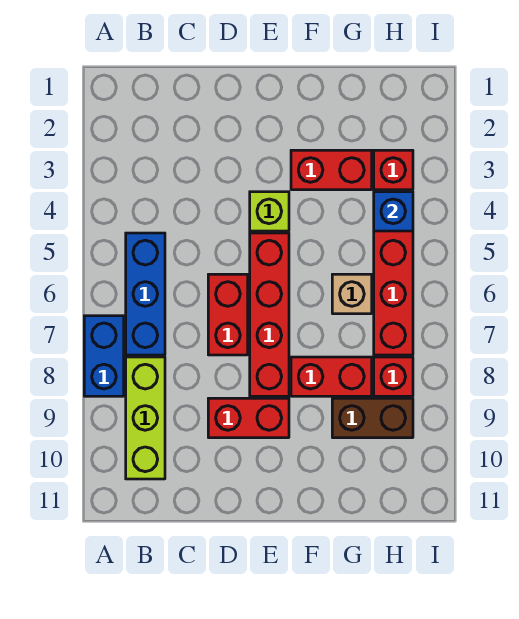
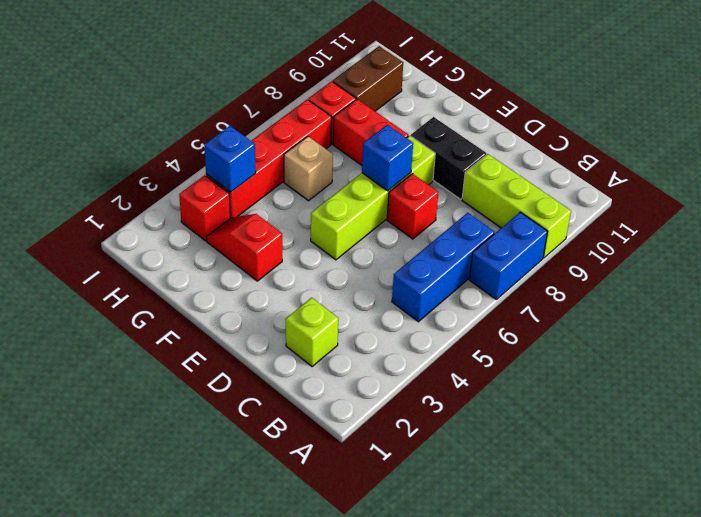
lime brick B8:B10 level 1 -> lime brick A9:C9 level 1
red brick D6:D7 level 1 -> red brick D7 level 1
red brick D9:E9 level 1 -> black brick D9:E9 level 1
lime brick E4 level 1 -> lime brick C2 level 1
red brick E5:E8 level 1 -> lime brick E5:E8 level 1
none -> blue brick E7 level 2
red brick F3:G3 level 1 -> red slope F3:G3 level 1 top F
brown brick G9:H9 level 1 -> brown brick H9:H10 level 1

